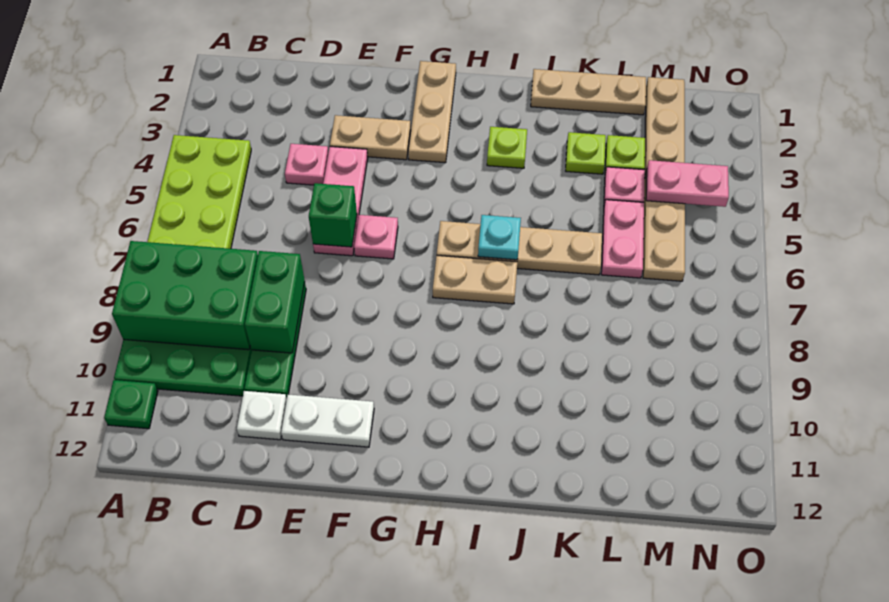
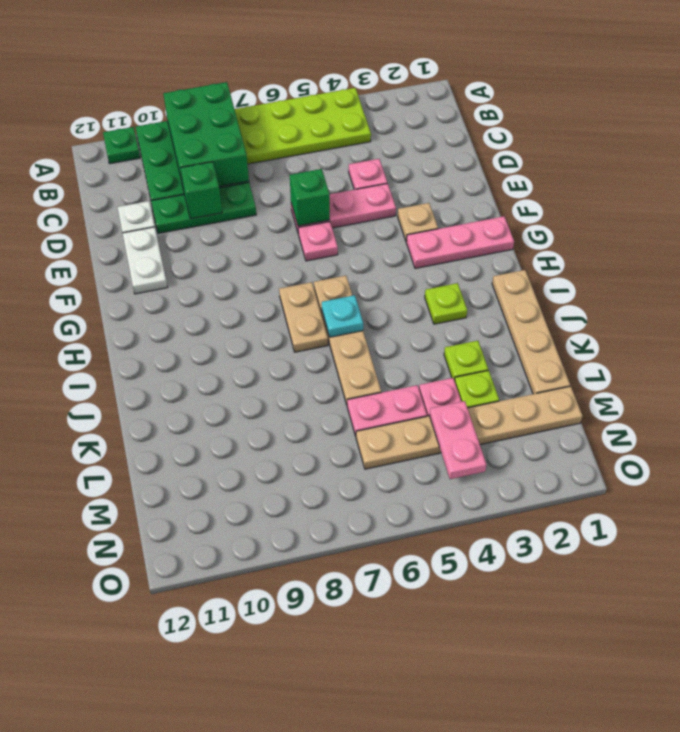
green brick D8:D9 level 2 -> green brick D9 level 2
tan plate E3:F3 level 1 -> tan plate F3 level 1
tan plate G1:G3 level 1 -> pink plate G1:G3 level 1
tan plate J1:L1 level 1 -> tan plate I1:L1 level 1

